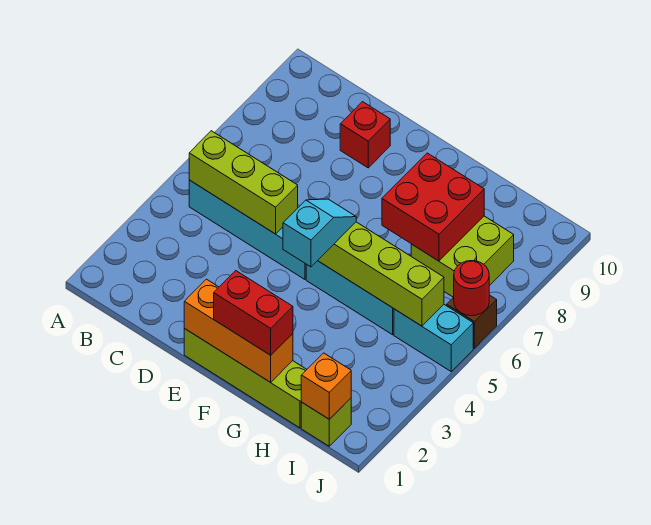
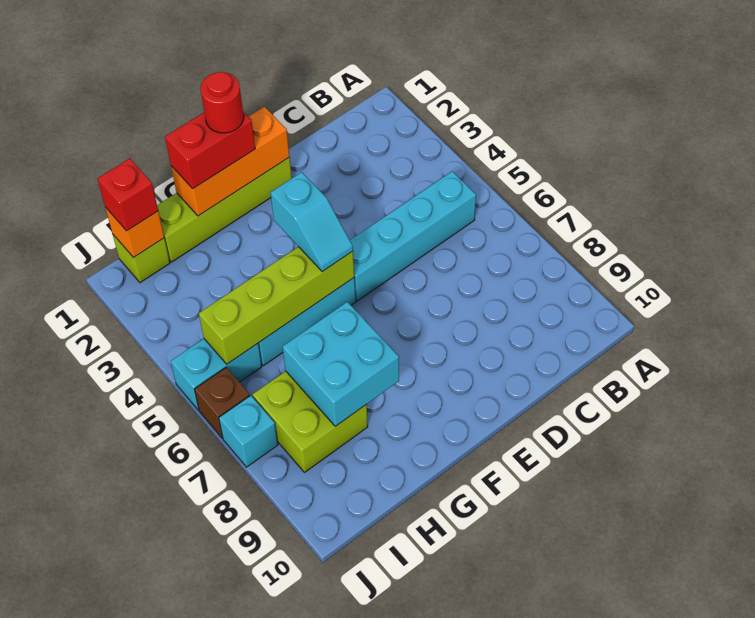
lime brick B5:D5 level 2 -> none
red brick D9 level 1 -> red brick I1 level 3
red brick G7:H8 level 2 -> cyan brick G7:H8 level 2
red round brick J6 level 2 -> red round brick F1 level 4
none -> cyan brick J7 level 1

